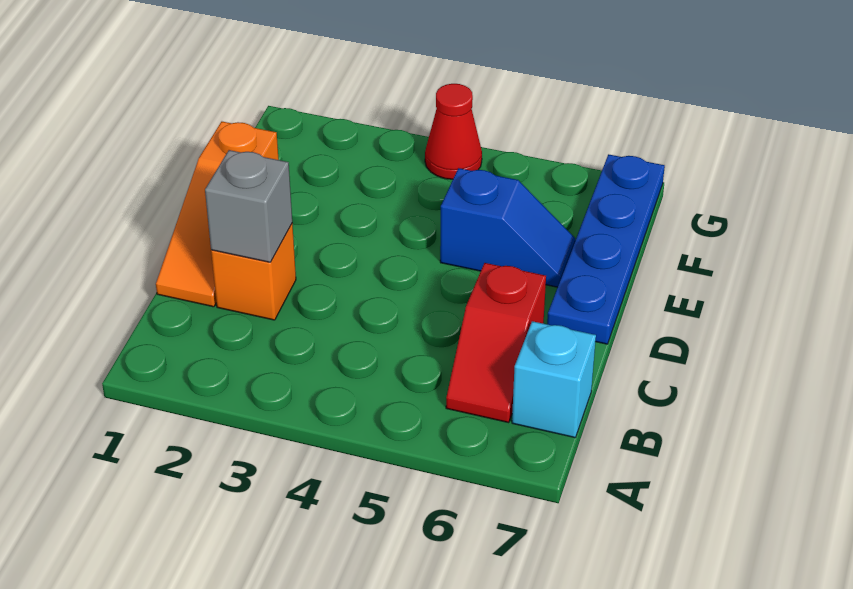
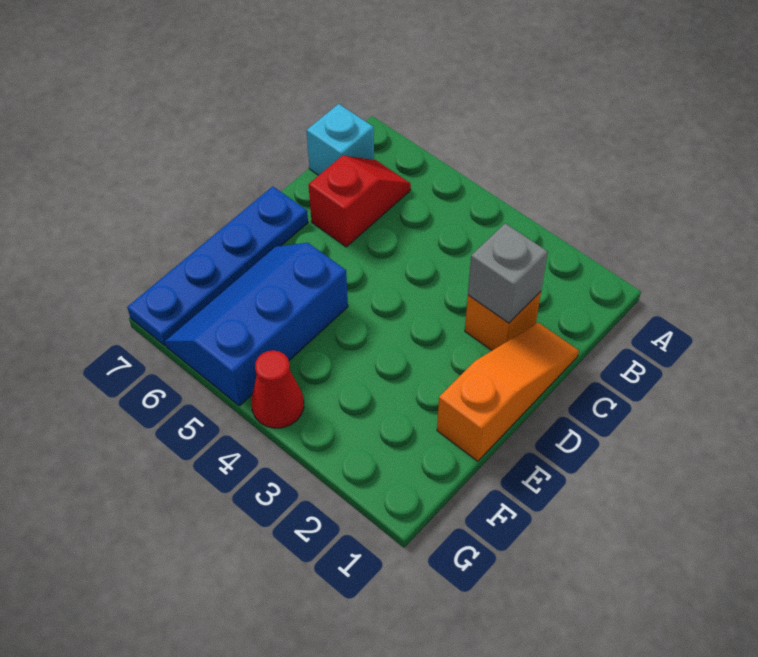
blue slope E5:E6 level 1 top 5 -> blue slope E5:G6 level 1 top 5

